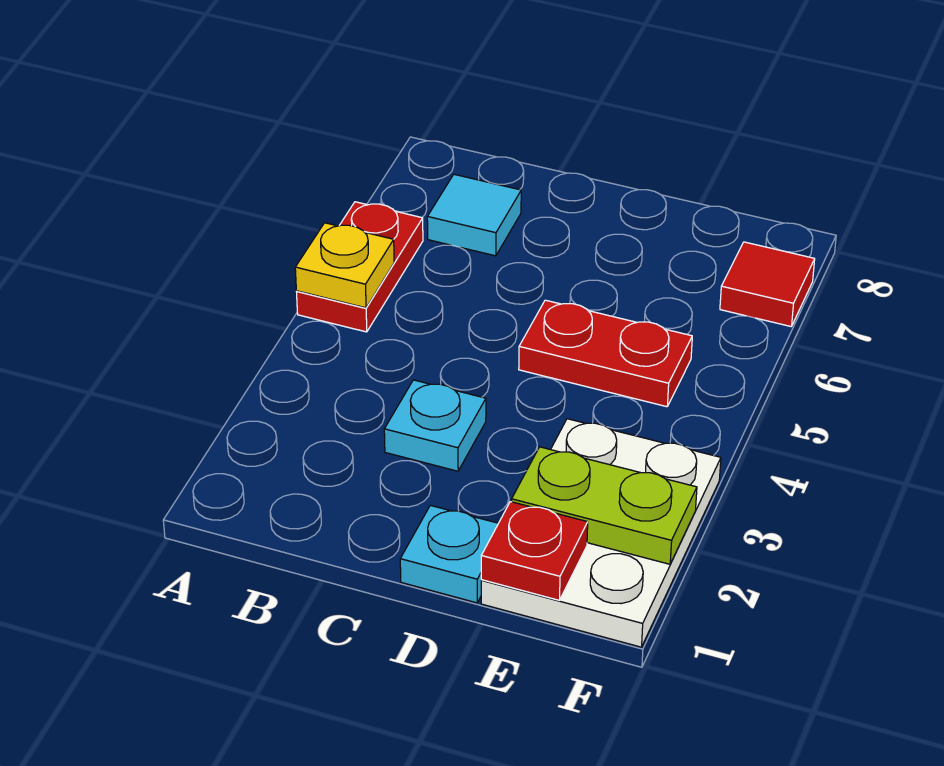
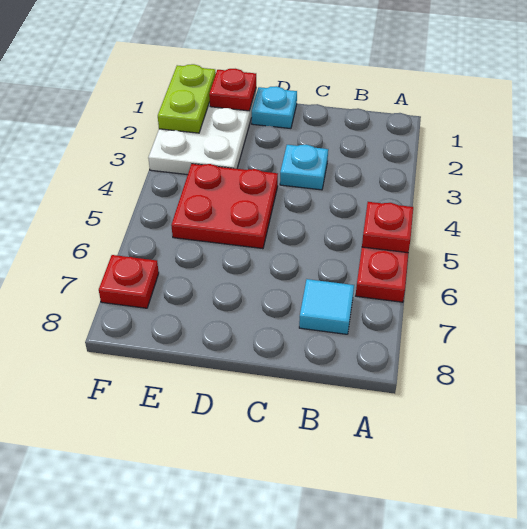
yellow plate A5 level 2 -> red plate A5 level 2
red plate D5:E5 level 1 -> red plate D4:E5 level 1
lime plate E2:F2 level 2 -> lime plate F1:F2 level 2
red tile F7 level 1 -> red plate F7 level 1

